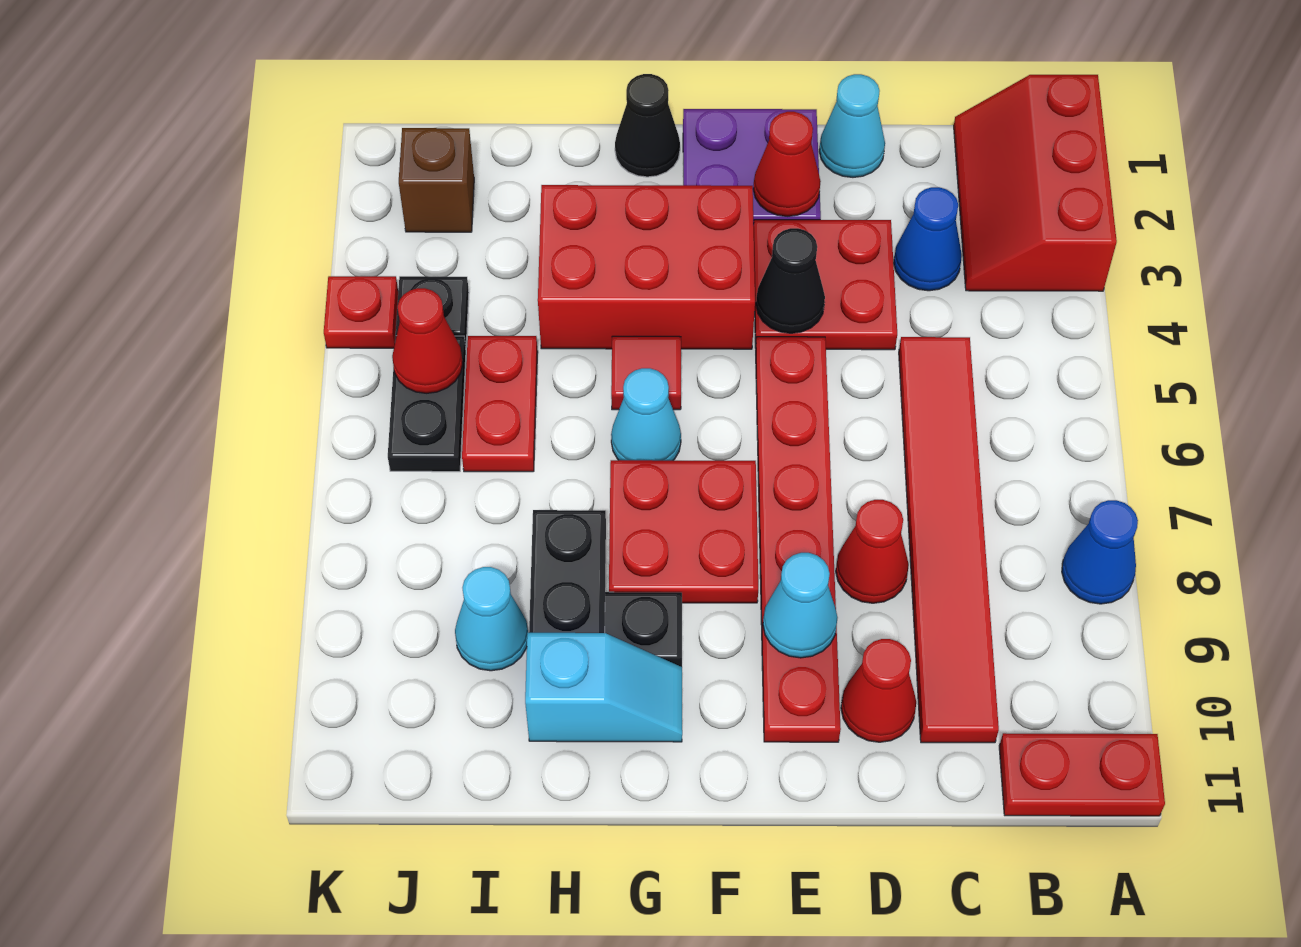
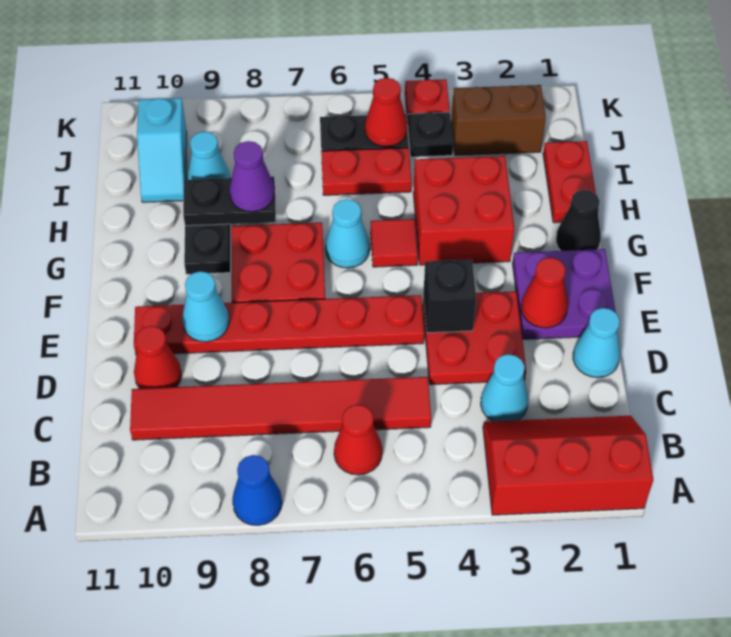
red plate A11:B11 level 1 -> red plate H1:I1 level 1
blue cone C3 level 1 -> cyan cone C3 level 1
red cone D8 level 1 -> red cone B6 level 1
black cone E4 level 2 -> black brick E4 level 2
red brick F3:H4 level 1 -> red brick G3:H4 level 1
cyan slope G10:H10 level 1 top H -> cyan slope I10:J10 level 1 top J
none -> purple cone H8 level 3
brown brick J2 level 1 -> brown brick J2:J3 level 1

